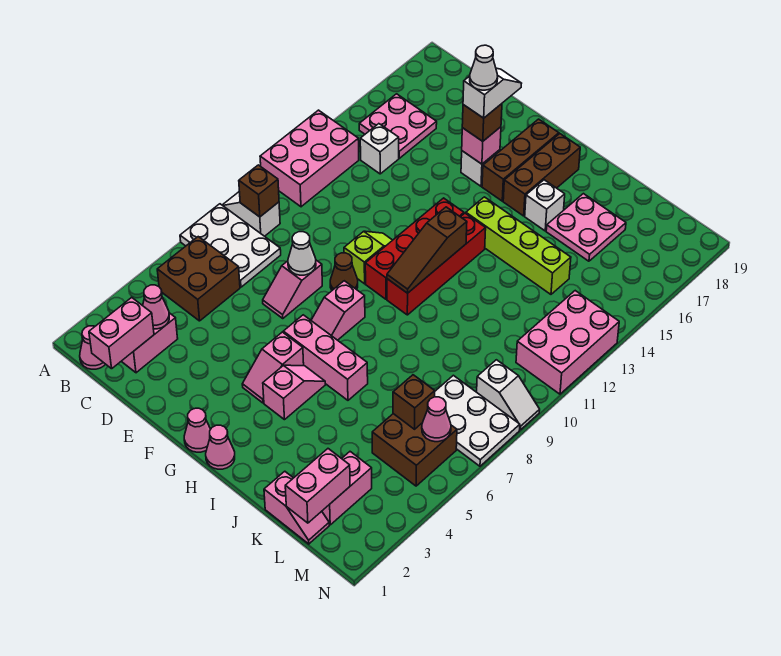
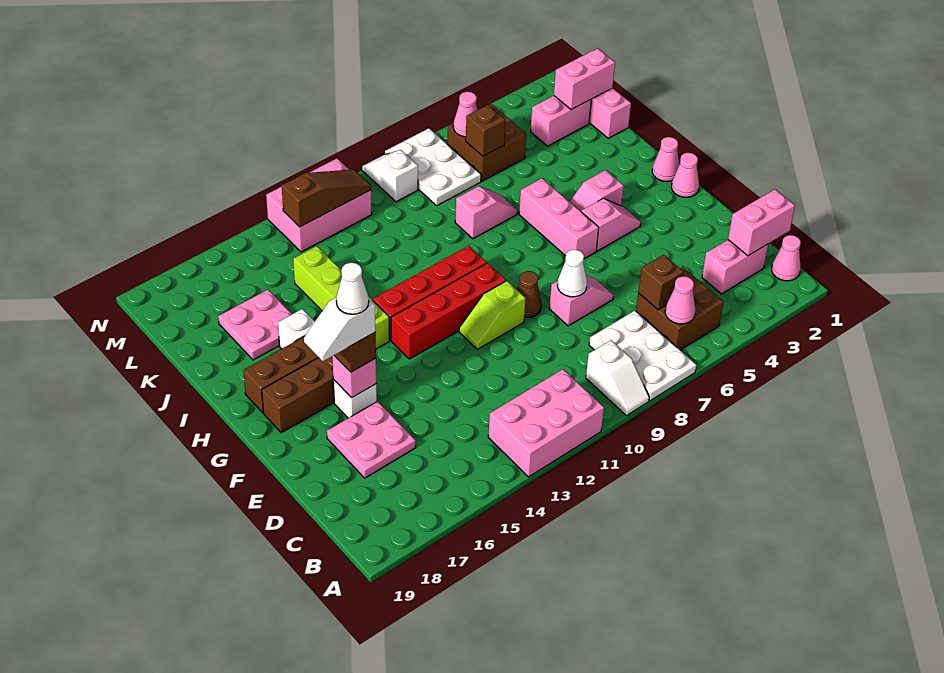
brown brick B9 level 2 -> brown brick C6 level 2
pink plate B15:C16 level 1 -> pink plate D16:E17 level 1
pink cone C3 level 2 -> pink cone B6 level 2
white brick C14 level 1 -> none
pink slope G7:G8 level 1 top 8 -> pink slope J7:J8 level 1 top 8
brown slope H10:H12 level 2 top 12 -> brown slope M11:M13 level 2 top 13

